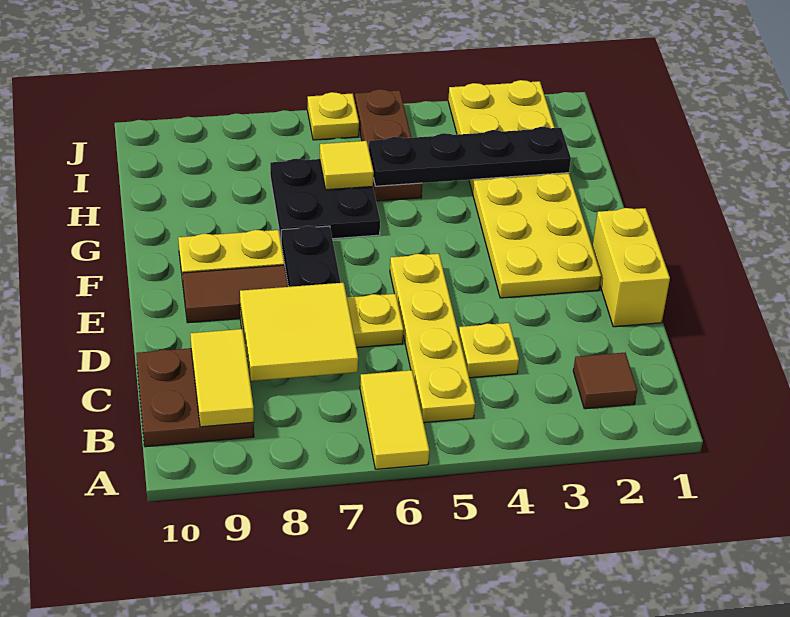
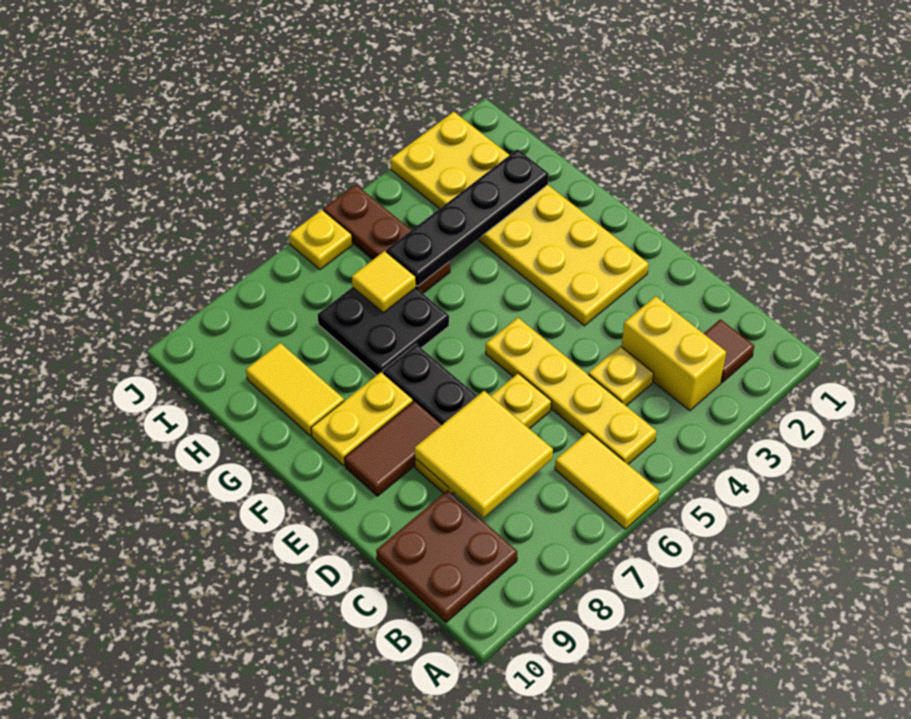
yellow tile B9:C9 level 2 -> yellow tile G9:H9 level 1
yellow brick D1:E1 level 1 -> yellow brick B3:C3 level 1

